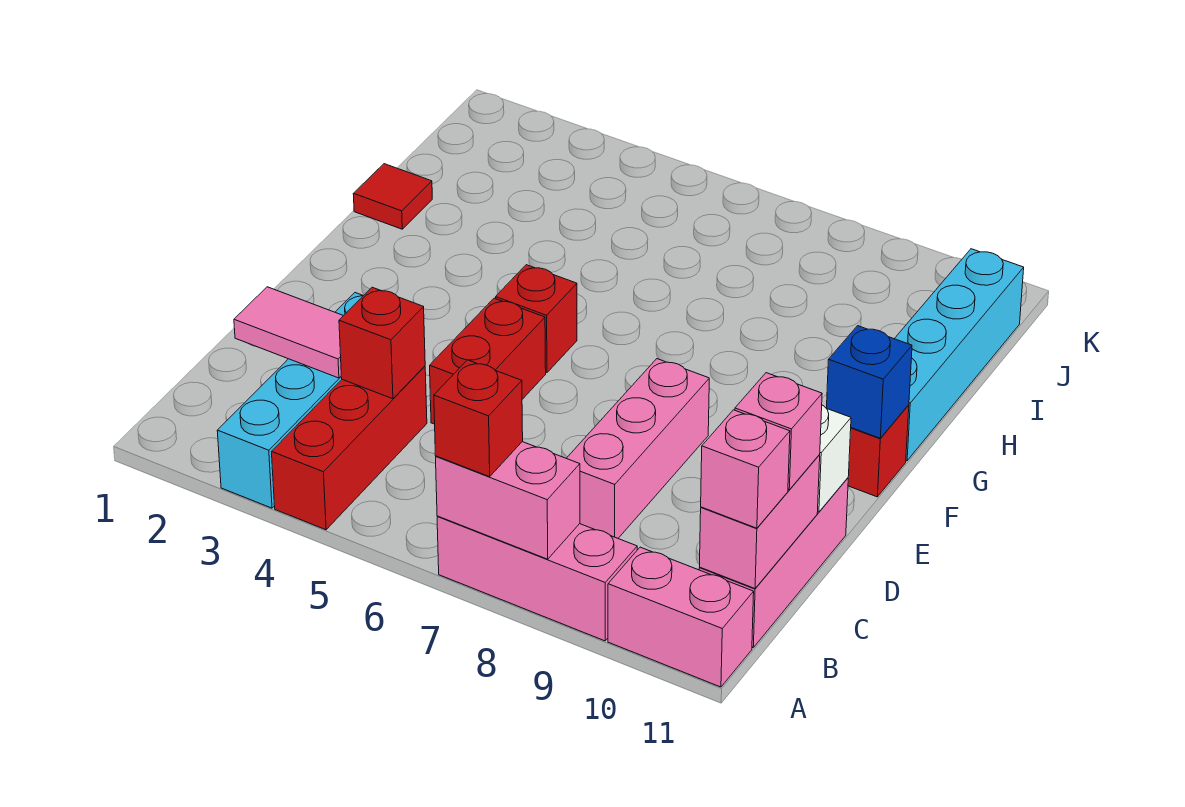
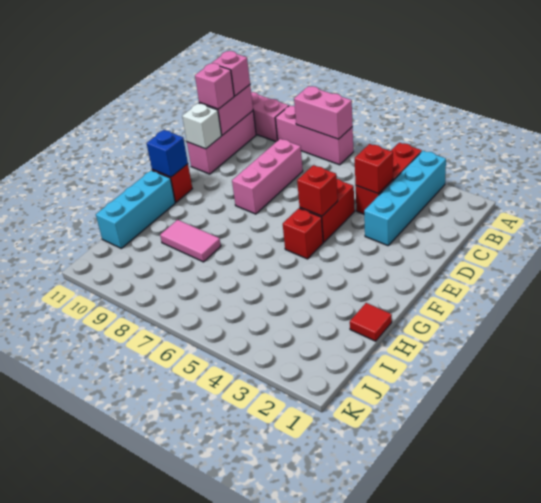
red brick A7 level 3 -> red brick E5 level 2
pink tile C2:C3 level 2 -> pink tile H8:H9 level 1
cyan brick G11:J11 level 1 -> cyan brick G11:I11 level 1

